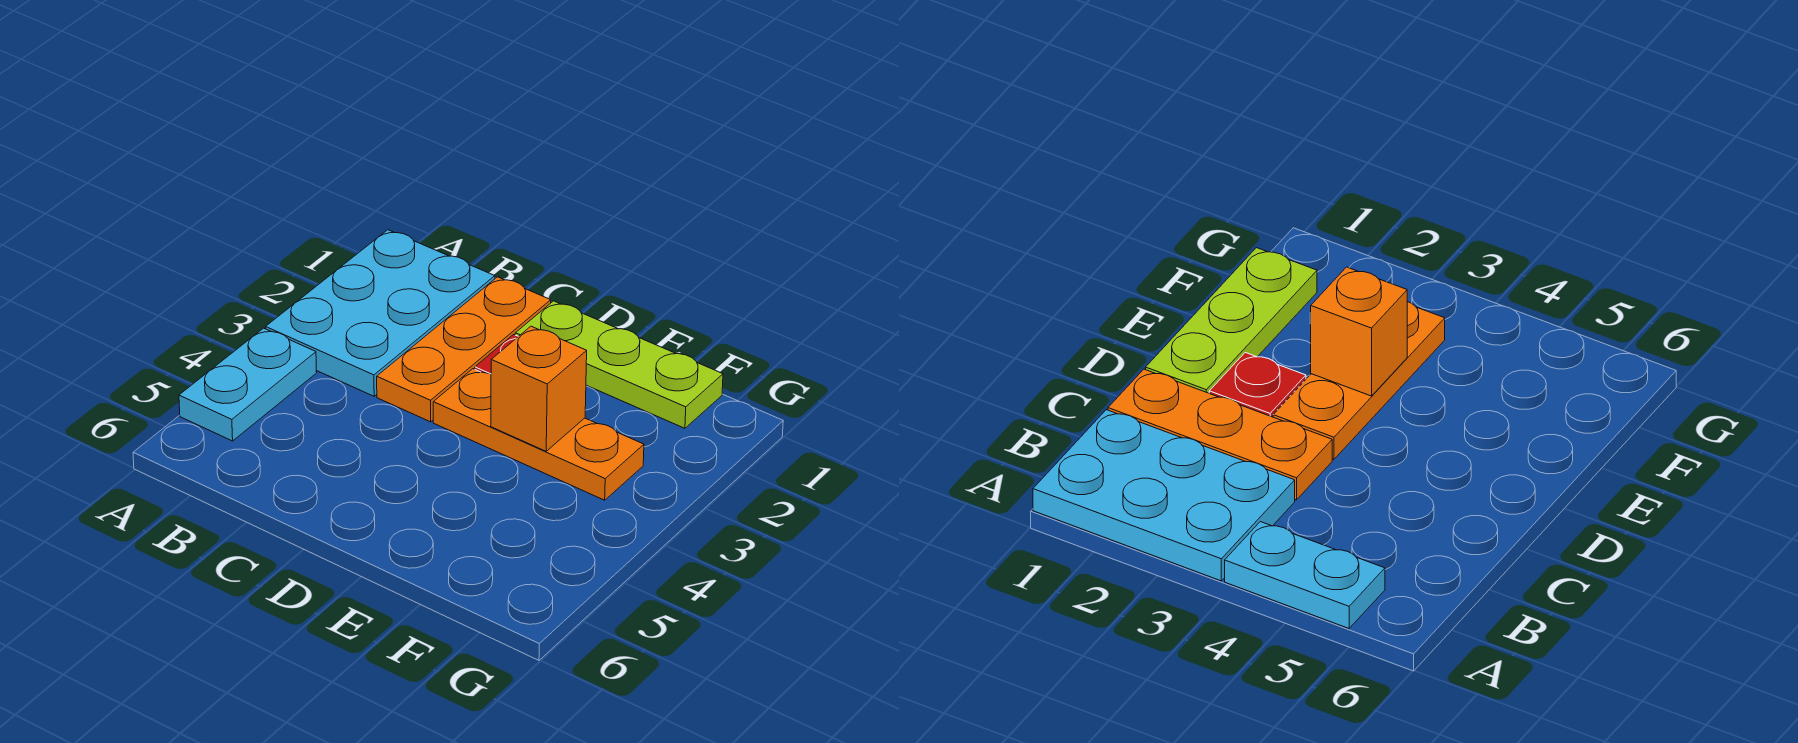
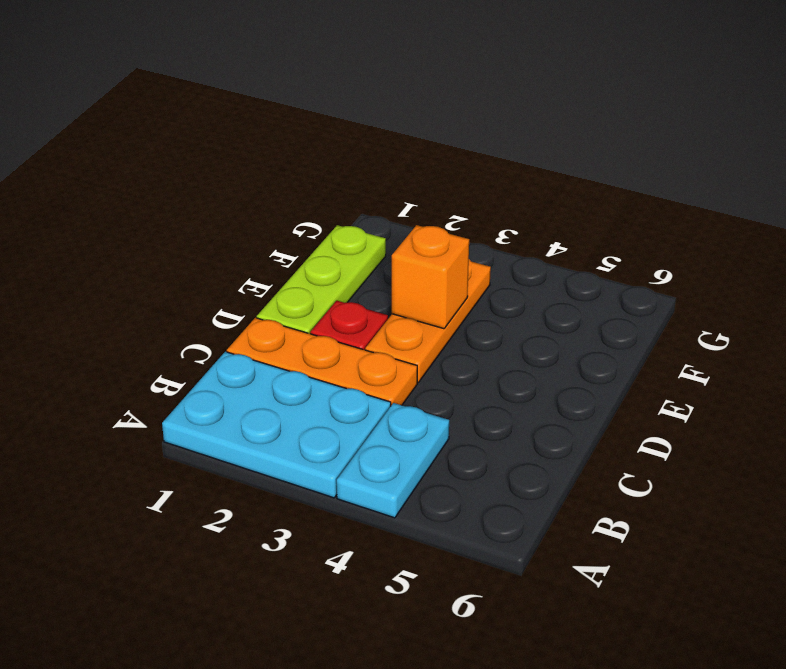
cyan plate A4:A5 level 1 -> cyan plate A4:B4 level 1

